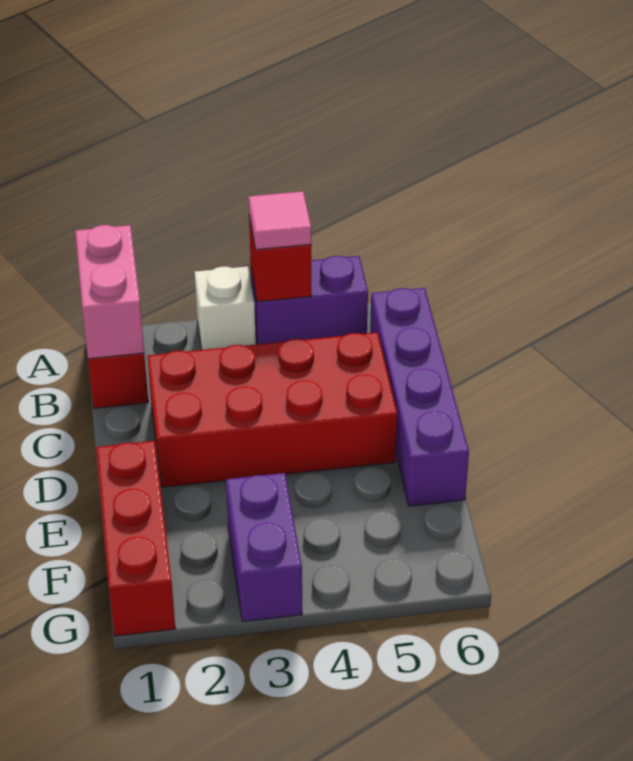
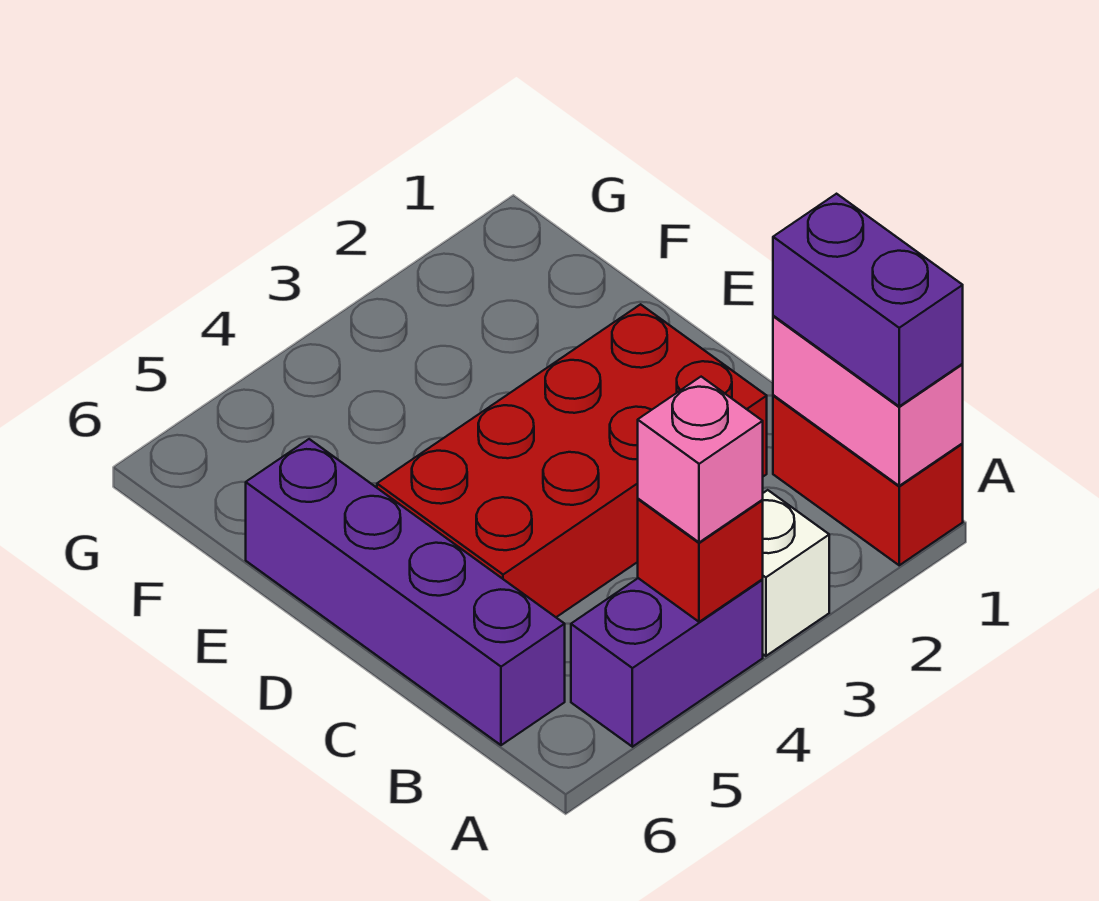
pink tile A4 level 3 -> pink brick A4 level 3
red brick E1:G1 level 1 -> none
purple brick F3:G3 level 1 -> purple brick A1:B1 level 3

